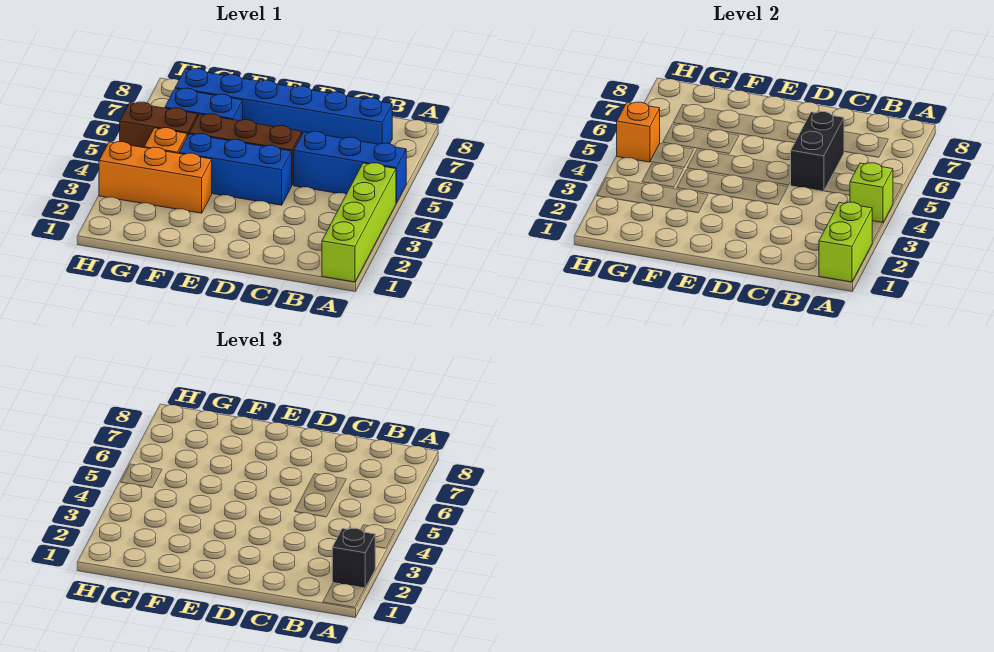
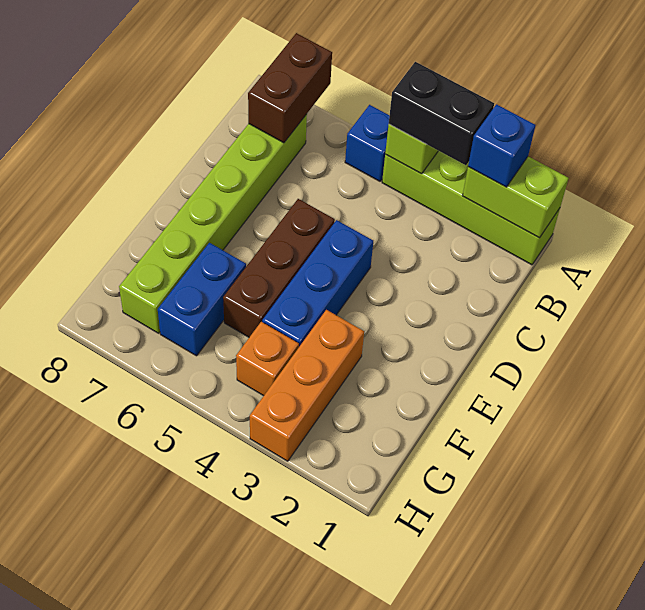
black brick A2 level 3 -> blue brick A2 level 3
blue brick A5:C5 level 1 -> blue brick A5 level 1
blue brick B7:G7 level 1 -> lime brick B7:G7 level 1
black brick C5:C6 level 2 -> black brick A3:A4 level 3
brown brick G5:H5 level 1 -> brown brick A7:B7 level 2
orange brick H5 level 2 -> none

